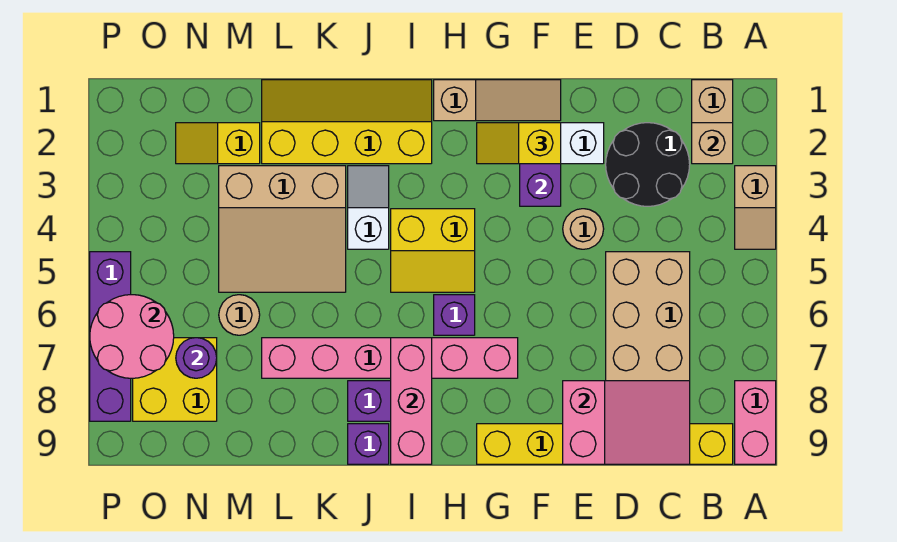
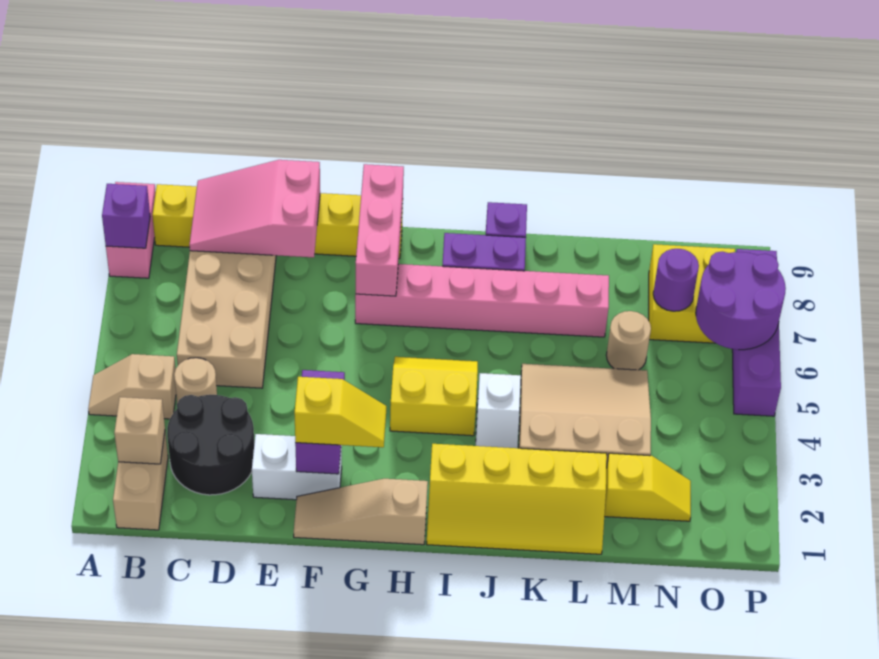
tan slope A3:A4 level 1 top 3 -> tan slope A4:B4 level 1 top B
tan round brick E4 level 1 -> tan round brick C4 level 1
purple brick H6 level 1 -> purple brick A8 level 2
pink brick I7:I9 level 2 -> pink brick G7:G9 level 2
pink round brick O6:P7 level 2 -> purple round brick O6:P7 level 2

